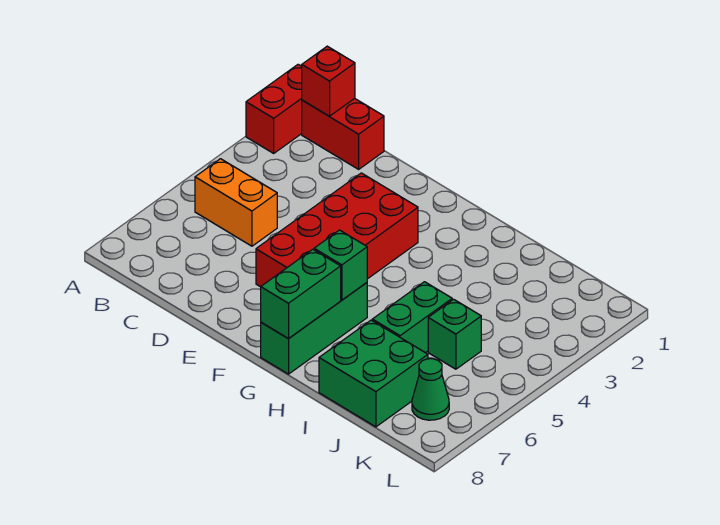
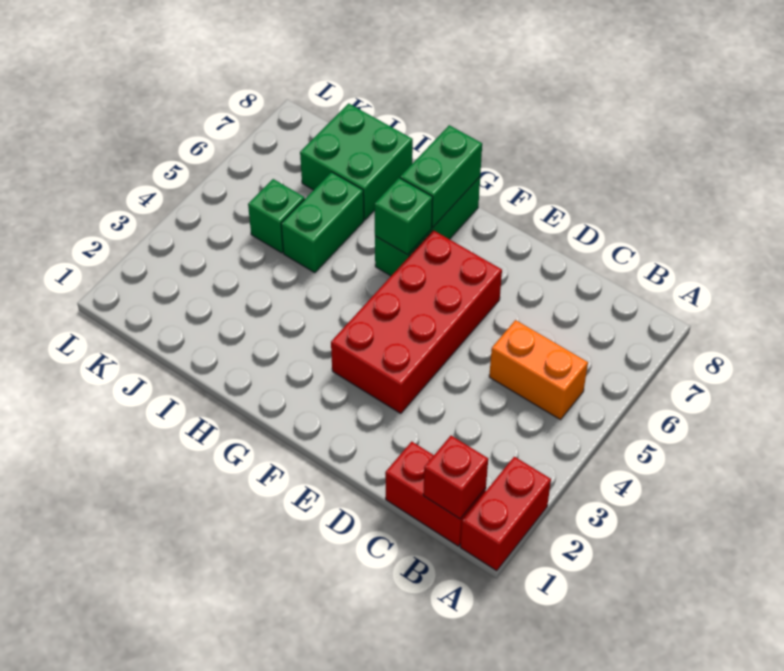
green cone K7 level 1 -> none

